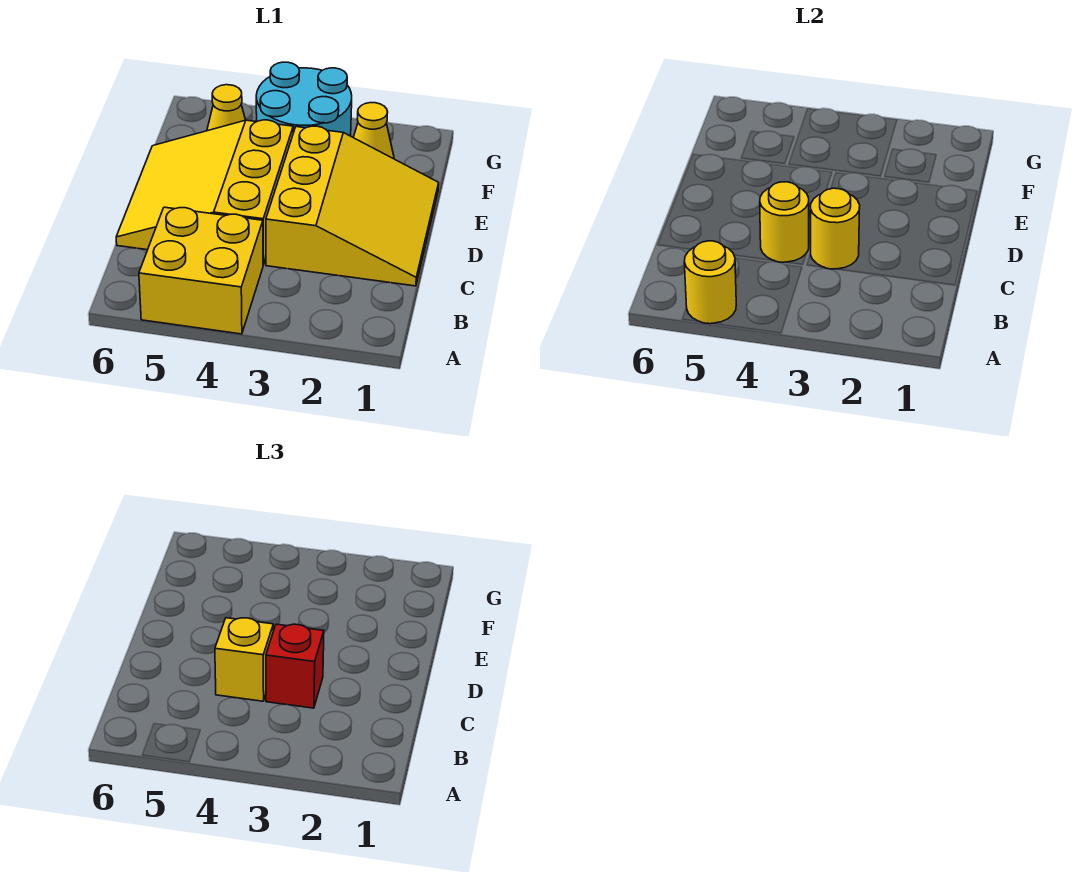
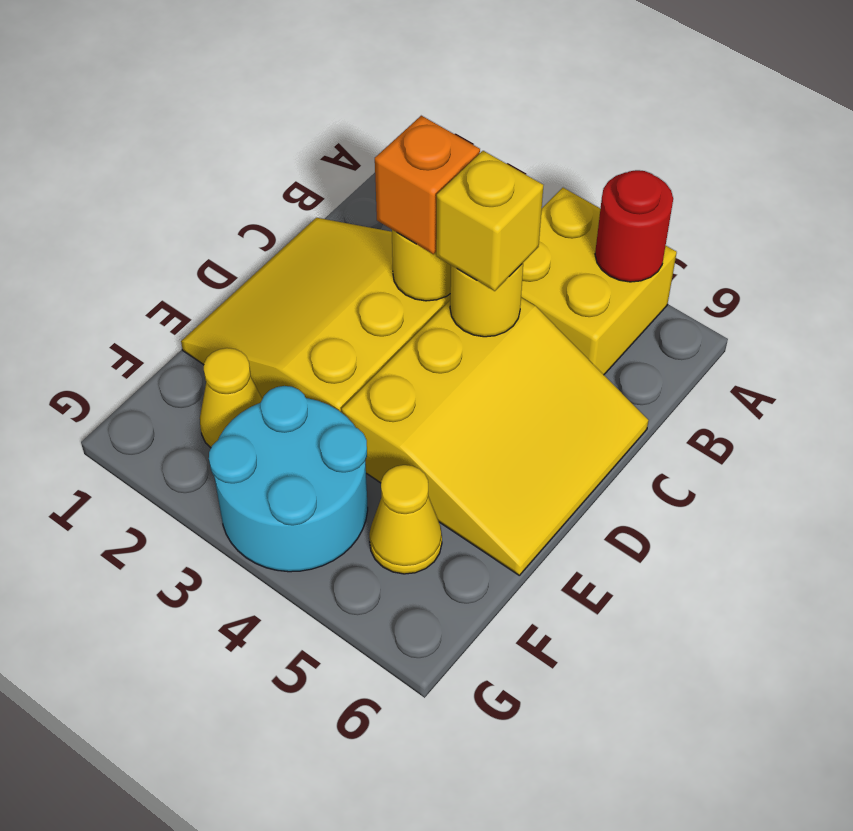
yellow round brick A5 level 2 -> red round brick A5 level 2
red brick C3 level 3 -> orange brick C3 level 3

